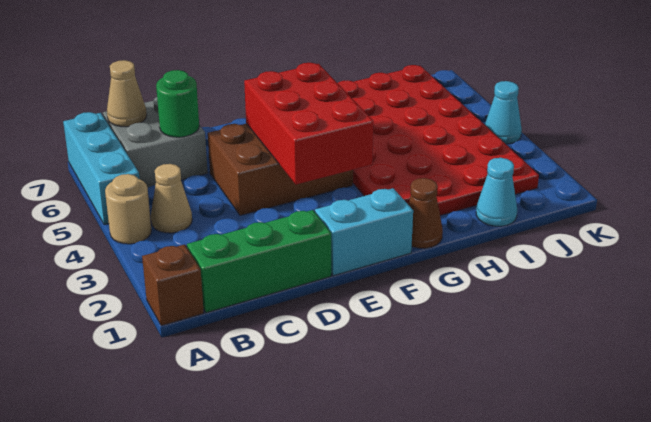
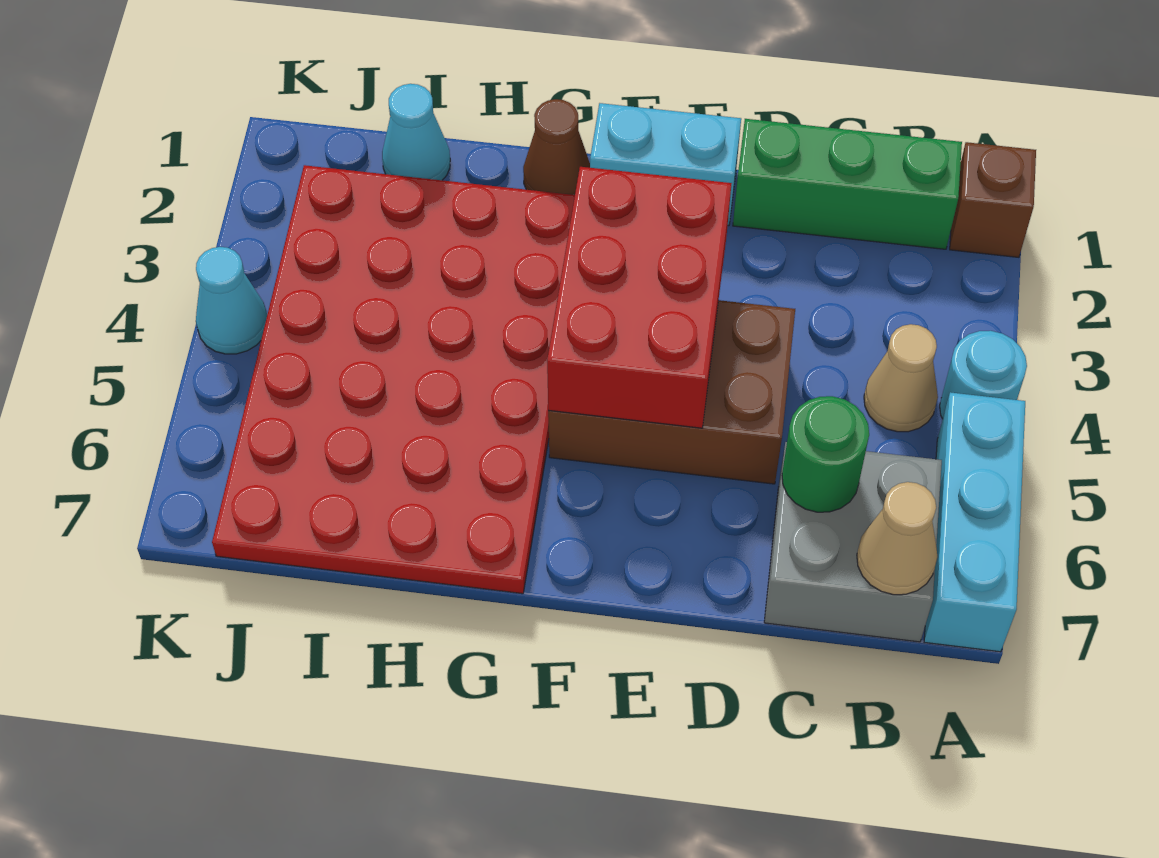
tan round brick A4 level 1 -> cyan round brick A4 level 1

